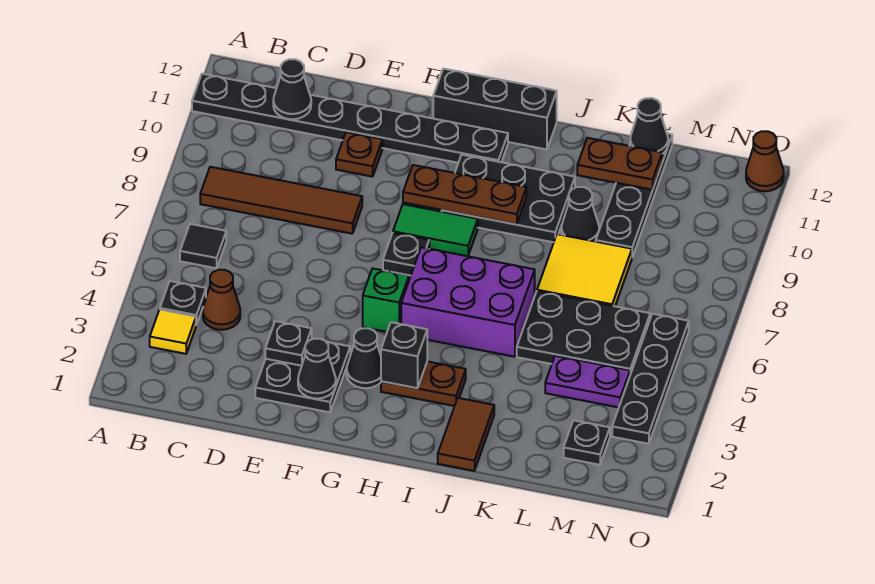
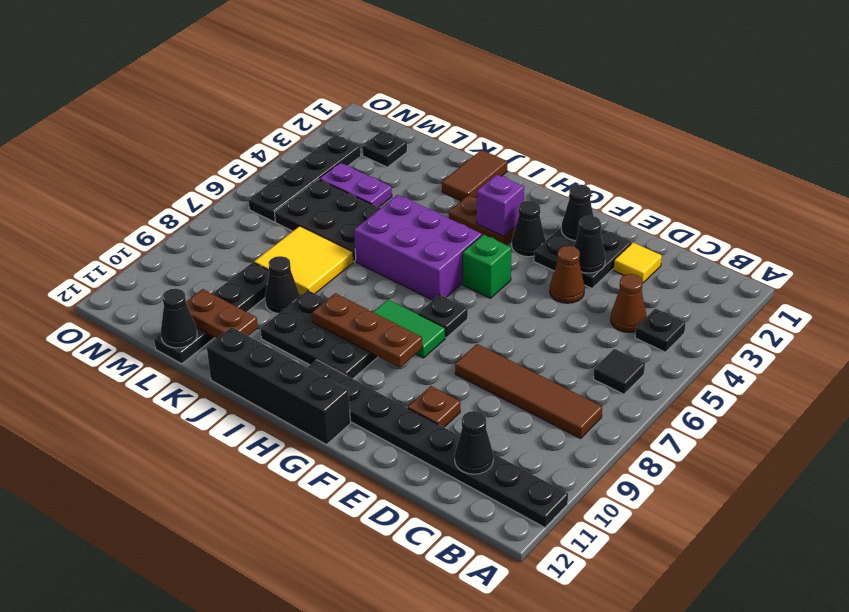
yellow tile B3 level 1 -> yellow tile D2 level 1
black plate E3 level 2 -> black cone E3 level 2
black brick G12:I12 level 1 -> black brick G12:J12 level 1
black brick H3 level 2 -> purple brick H3 level 2
brown cone O12 level 1 -> brown cone E4 level 1

